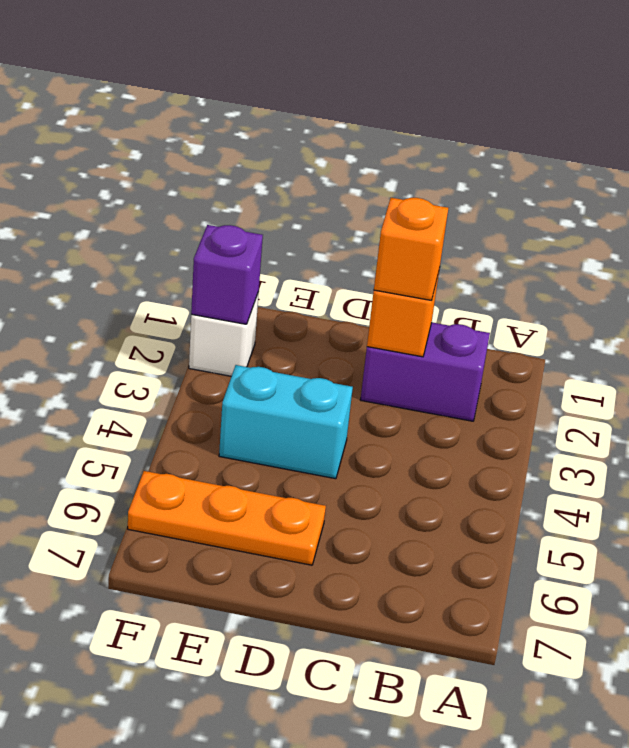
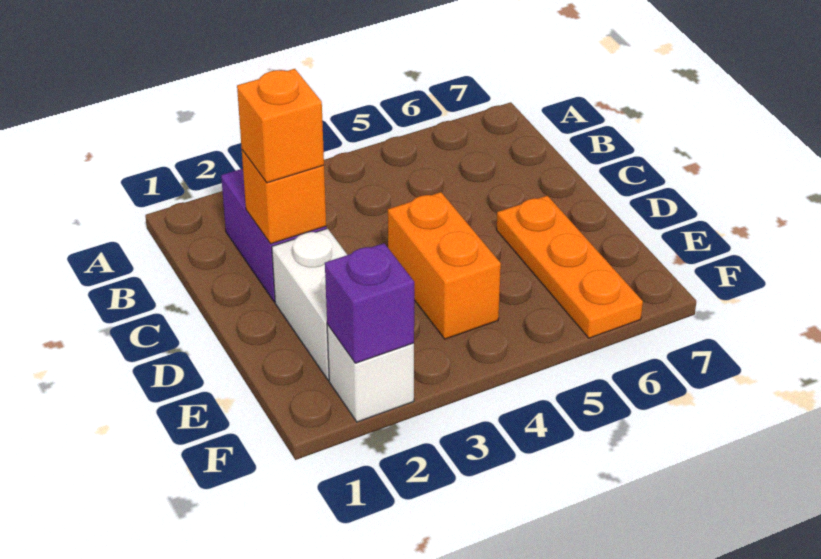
none -> white brick D2:E2 level 1
cyan brick D4:E4 level 1 -> orange brick D4:E4 level 1

